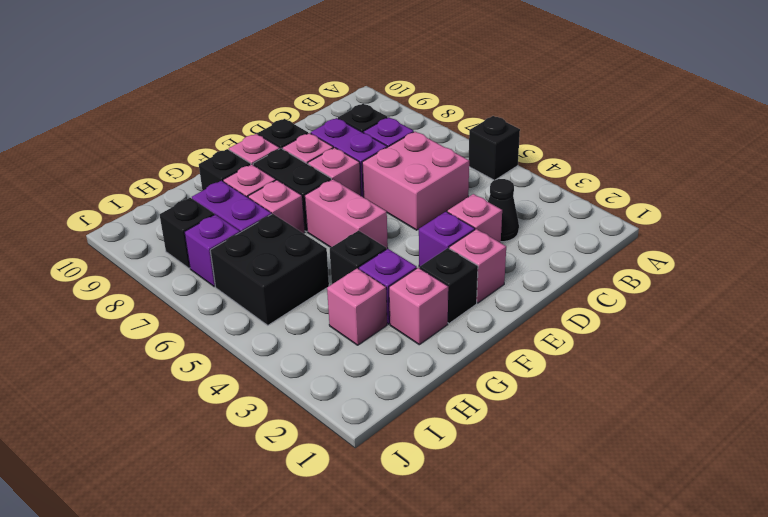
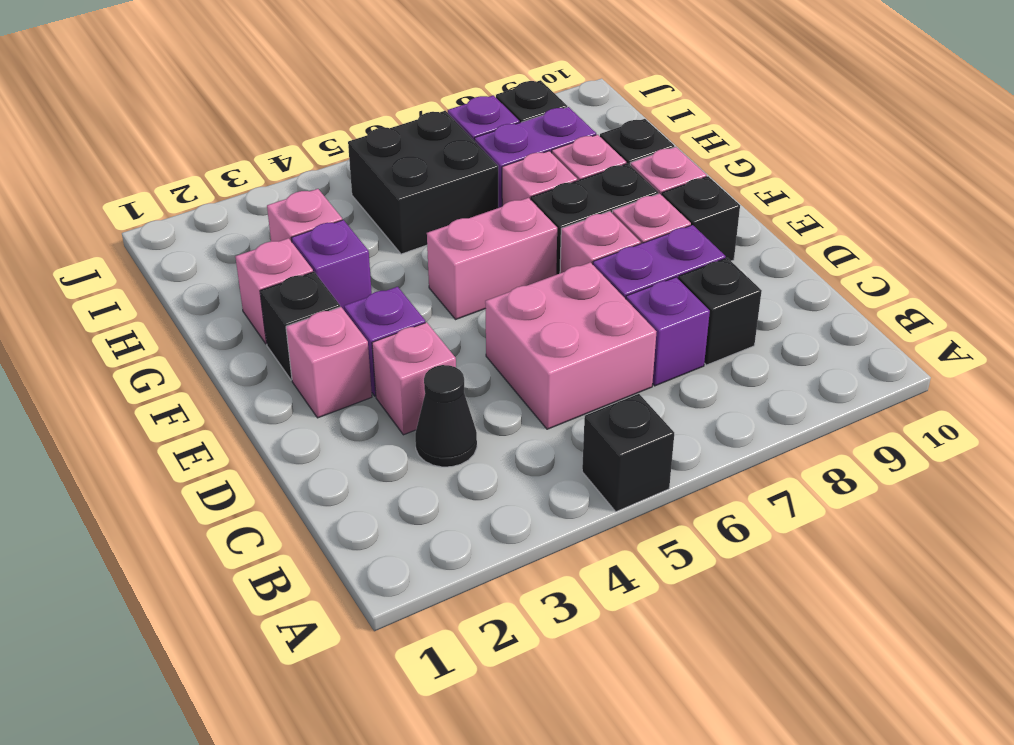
black brick G4 level 1 -> none

